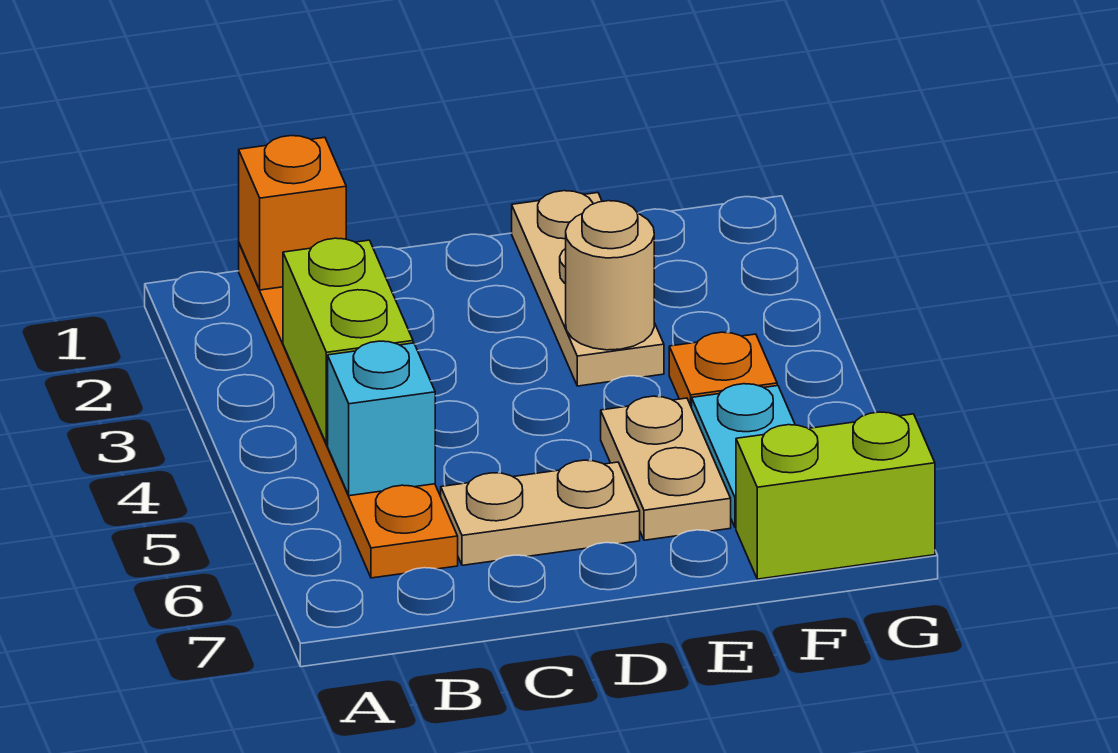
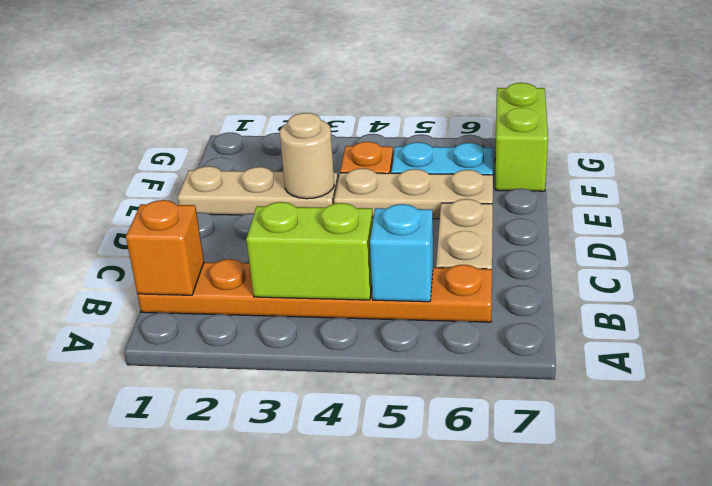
tan plate E5:E6 level 1 -> tan plate E4:E6 level 1

